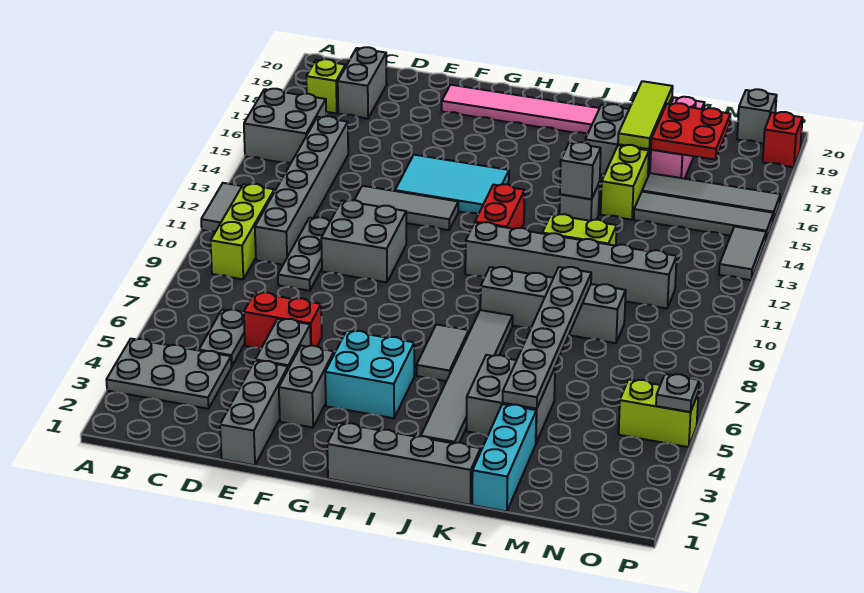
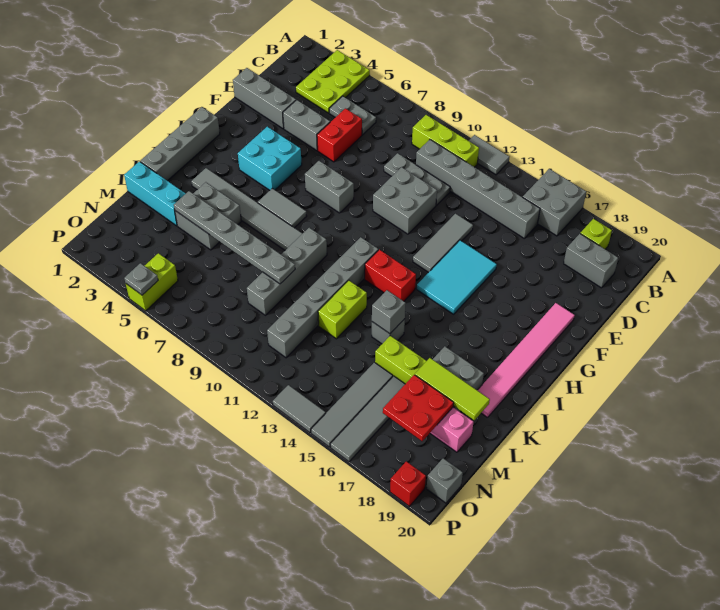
grey plate A3:C4 level 1 -> lime plate A3:C4 level 1
grey brick F3:F4 level 1 -> grey brick G7:G8 level 1

